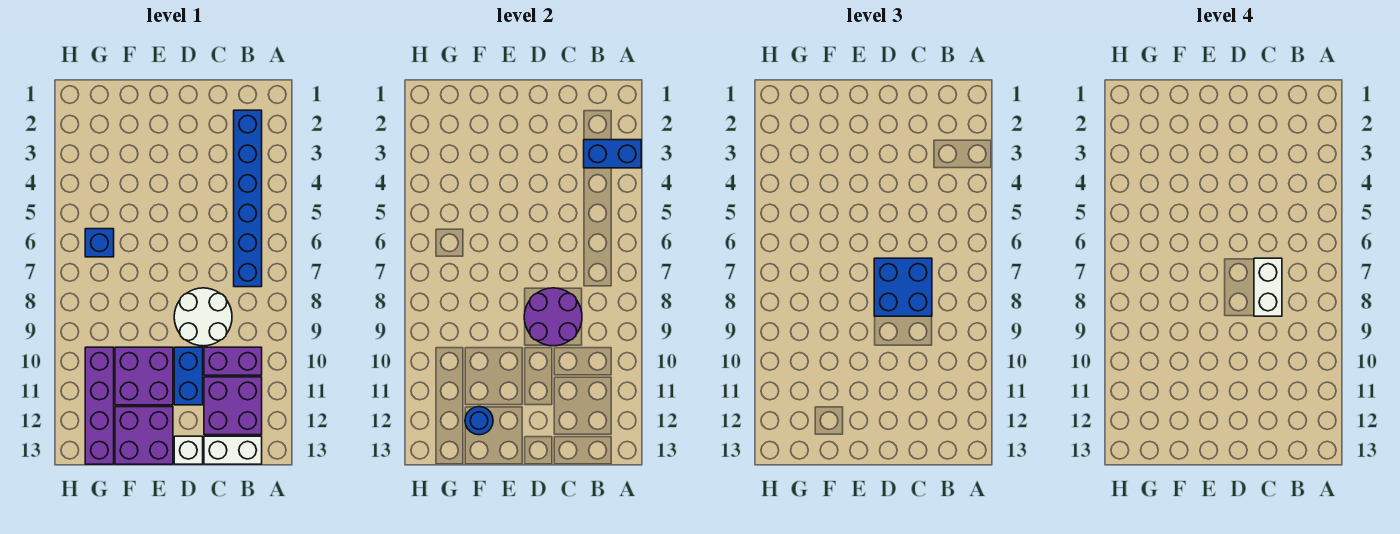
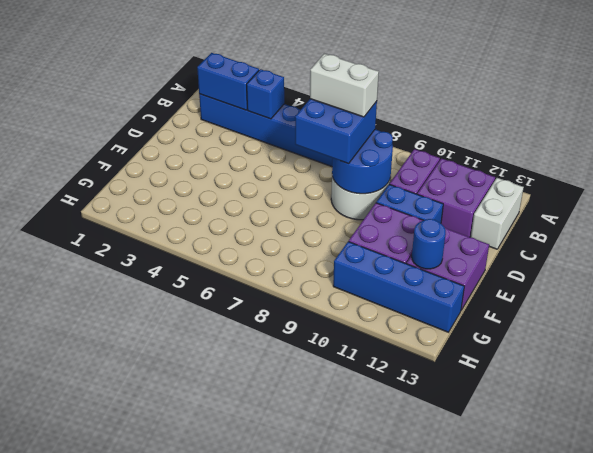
blue brick A3:B3 level 2 -> blue brick B2:B3 level 2
purple round brick C8:D9 level 2 -> blue round brick C8:D9 level 2
white brick D13 level 1 -> none
blue brick G6 level 1 -> blue brick B4 level 2
purple brick G10:G13 level 1 -> blue brick G10:G13 level 1

